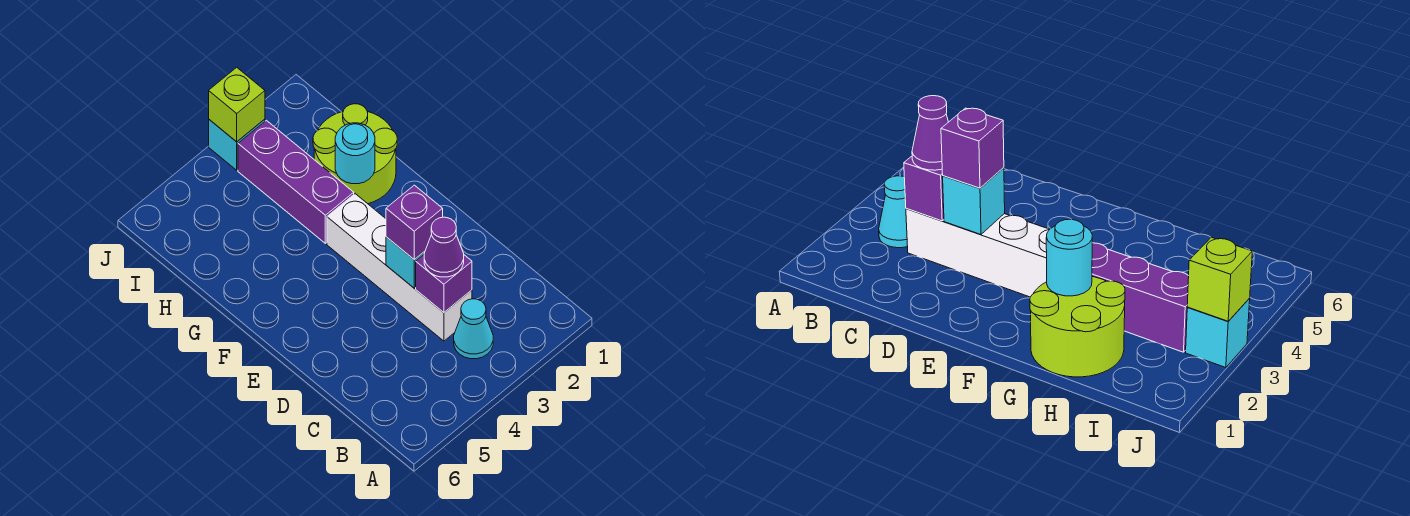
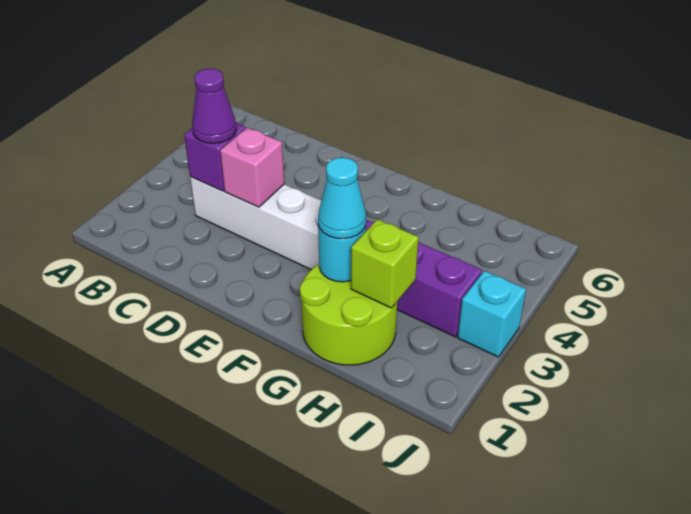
cyan cone B3 level 1 -> cyan cone G2 level 3
cyan brick D3 level 2 -> pink brick D3 level 2
purple brick D3 level 3 -> none
lime brick J3 level 2 -> lime brick H2 level 2

